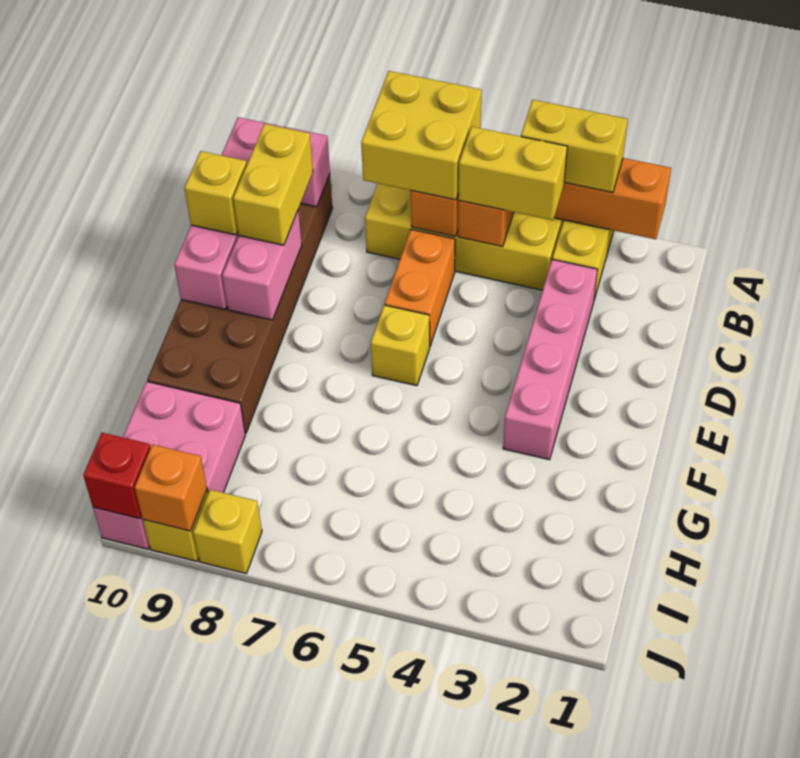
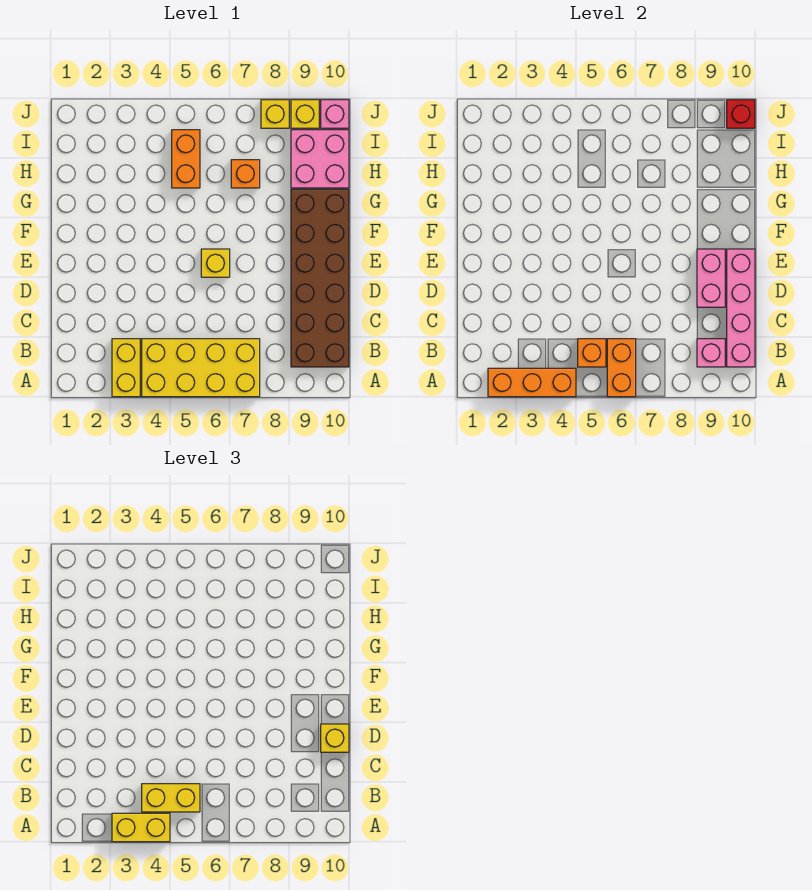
yellow brick A6:B7 level 3 -> none
pink brick C3:F3 level 1 -> none
orange brick C6:D6 level 1 -> orange brick H5:I5 level 1
yellow brick C9:D9 level 3 -> none
orange brick J9 level 2 -> orange brick H7 level 1

